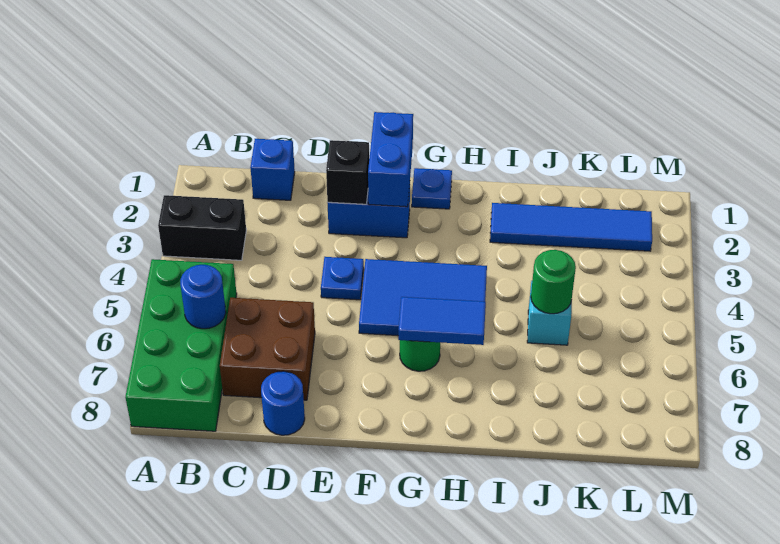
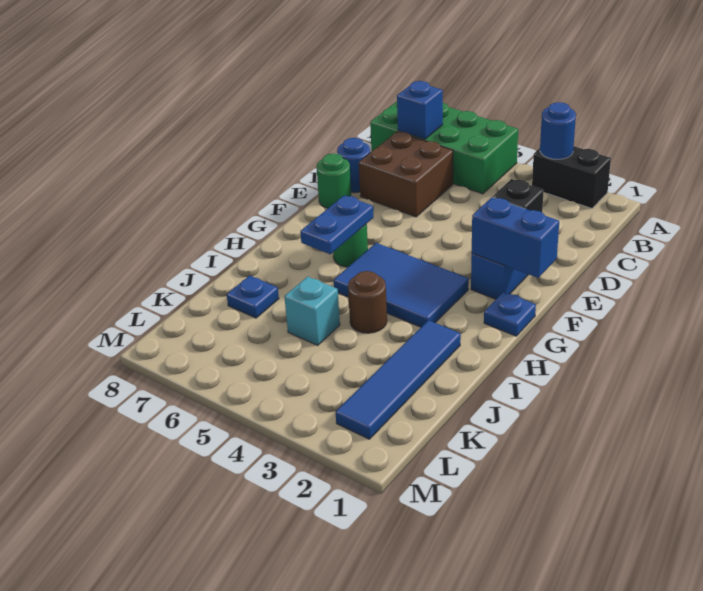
black brick A3:B3 level 1 -> black brick A2:A3 level 1
blue round brick B6 level 2 -> blue round brick A3 level 2
blue brick C1 level 1 -> blue brick B7 level 2
blue plate E4 level 1 -> blue plate J7 level 1
blue tile F4:H5 level 1 -> blue tile G3:H5 level 1
blue tile G6:H6 level 2 -> blue plate G6:H6 level 2
none -> brown round brick I4 level 1
green round brick J5 level 2 -> green round brick E8 level 1

